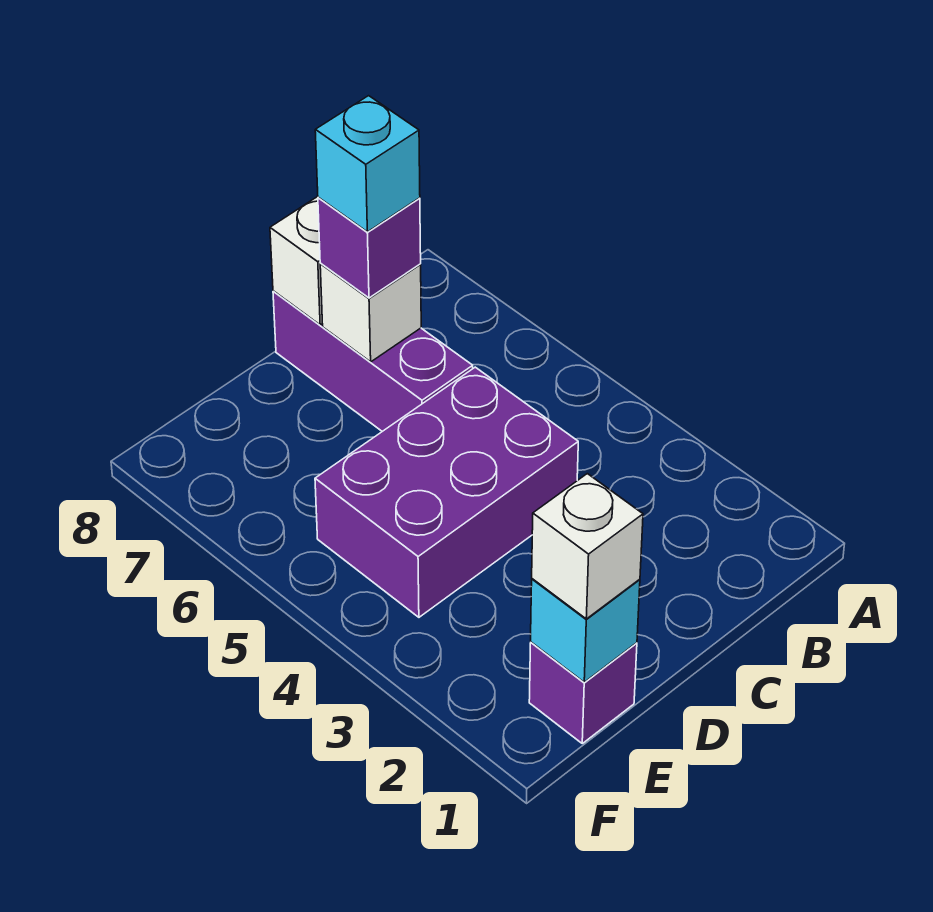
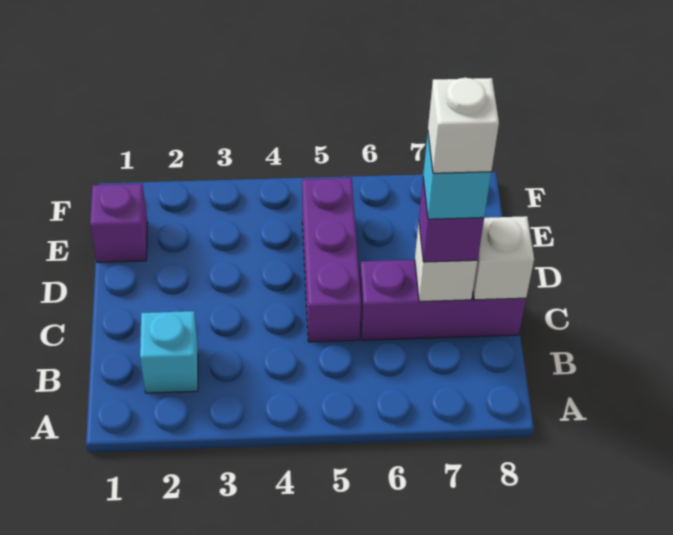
purple brick C4:E5 level 1 -> purple brick C5:E5 level 1
cyan brick E1 level 2 -> cyan brick B2 level 1
white brick E1 level 3 -> white brick C7 level 5

